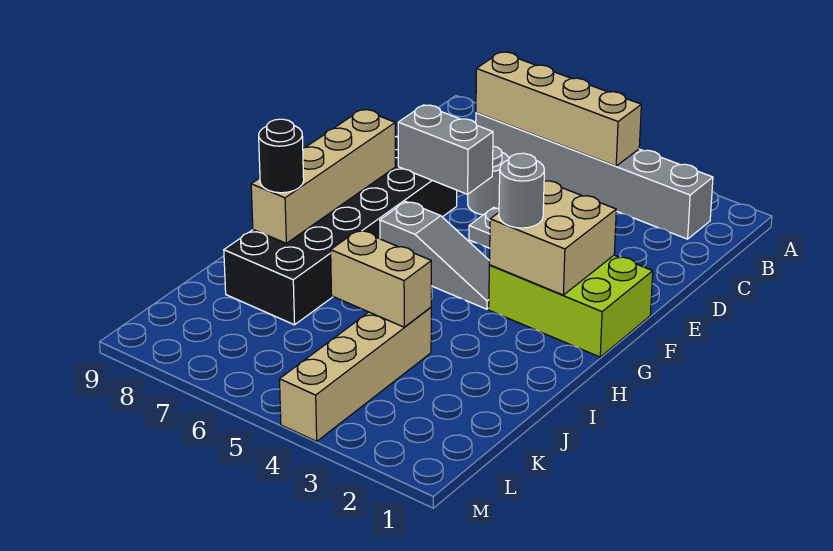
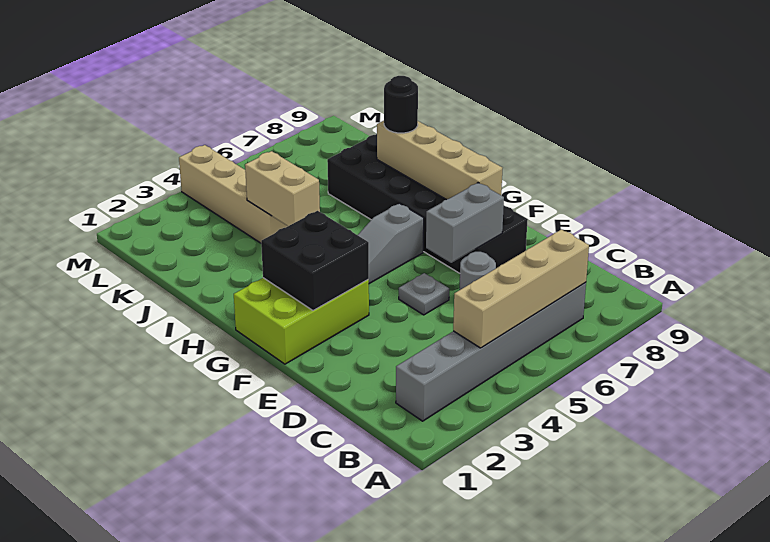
tan brick F2:G3 level 2 -> black brick F2:G3 level 2
grey round brick G3 level 3 -> none
tan brick J4:J5 level 2 -> tan brick I4:J4 level 2

